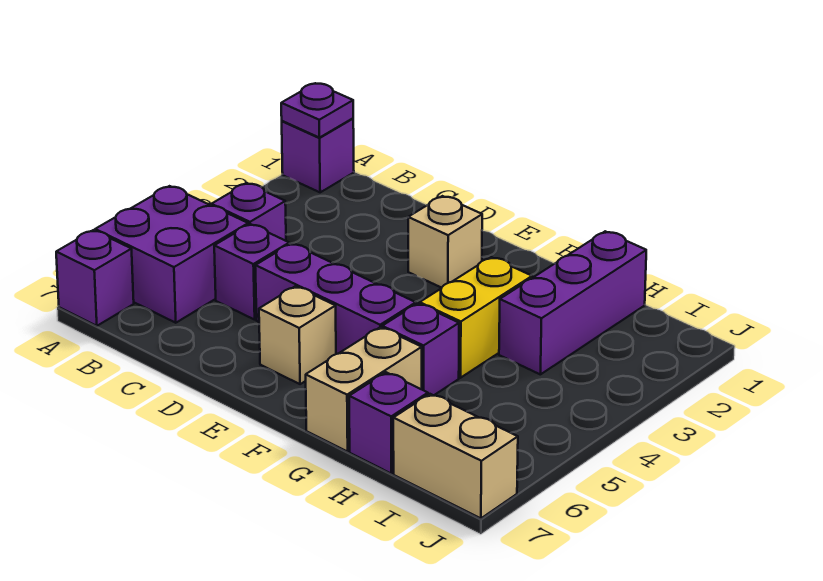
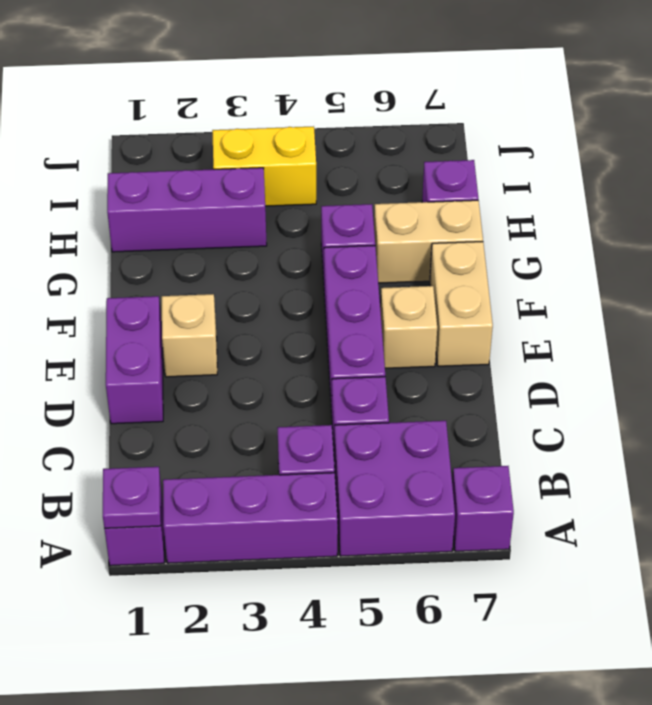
none -> purple brick A2:A4 level 1
none -> purple brick D1:E1 level 1
yellow brick G3:G4 level 1 -> yellow brick I3:I4 level 1
tan brick I7:J7 level 1 -> tan brick E7:F7 level 1

